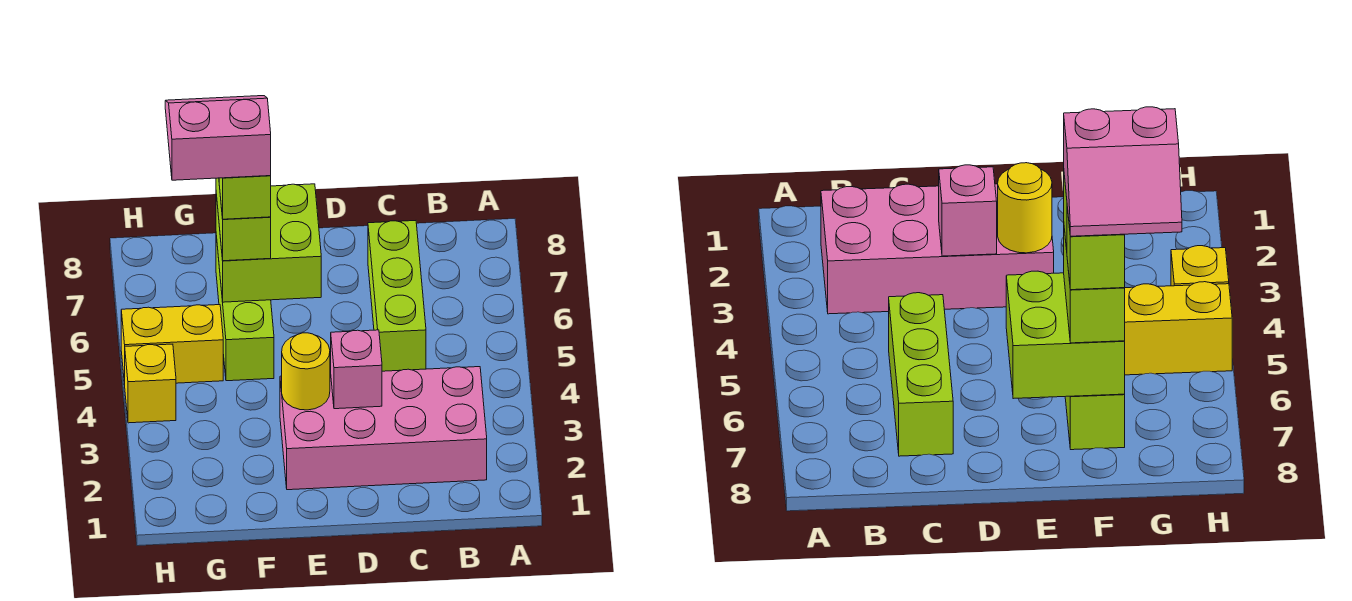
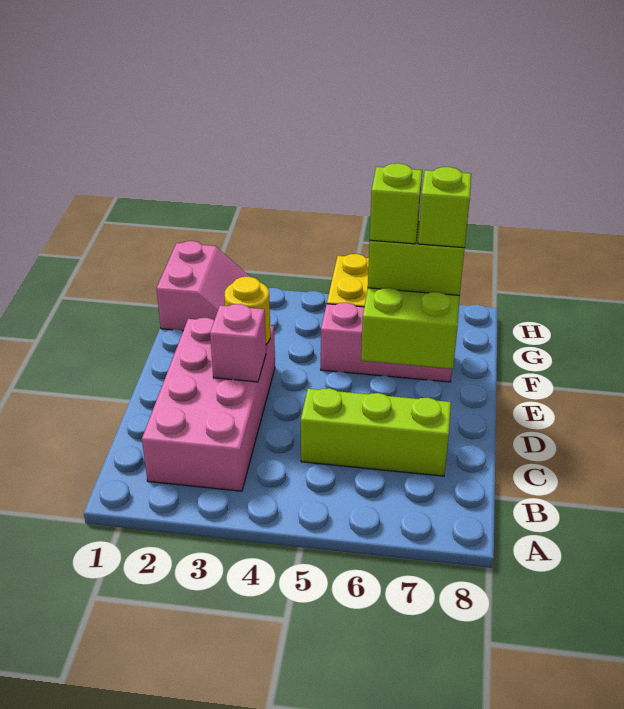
lime brick F5:F7 level 1 -> pink brick F5:F7 level 1
pink slope F6:G7 level 5 top 6 -> pink slope G1:H2 level 1 top 1
yellow brick H4 level 1 -> none

